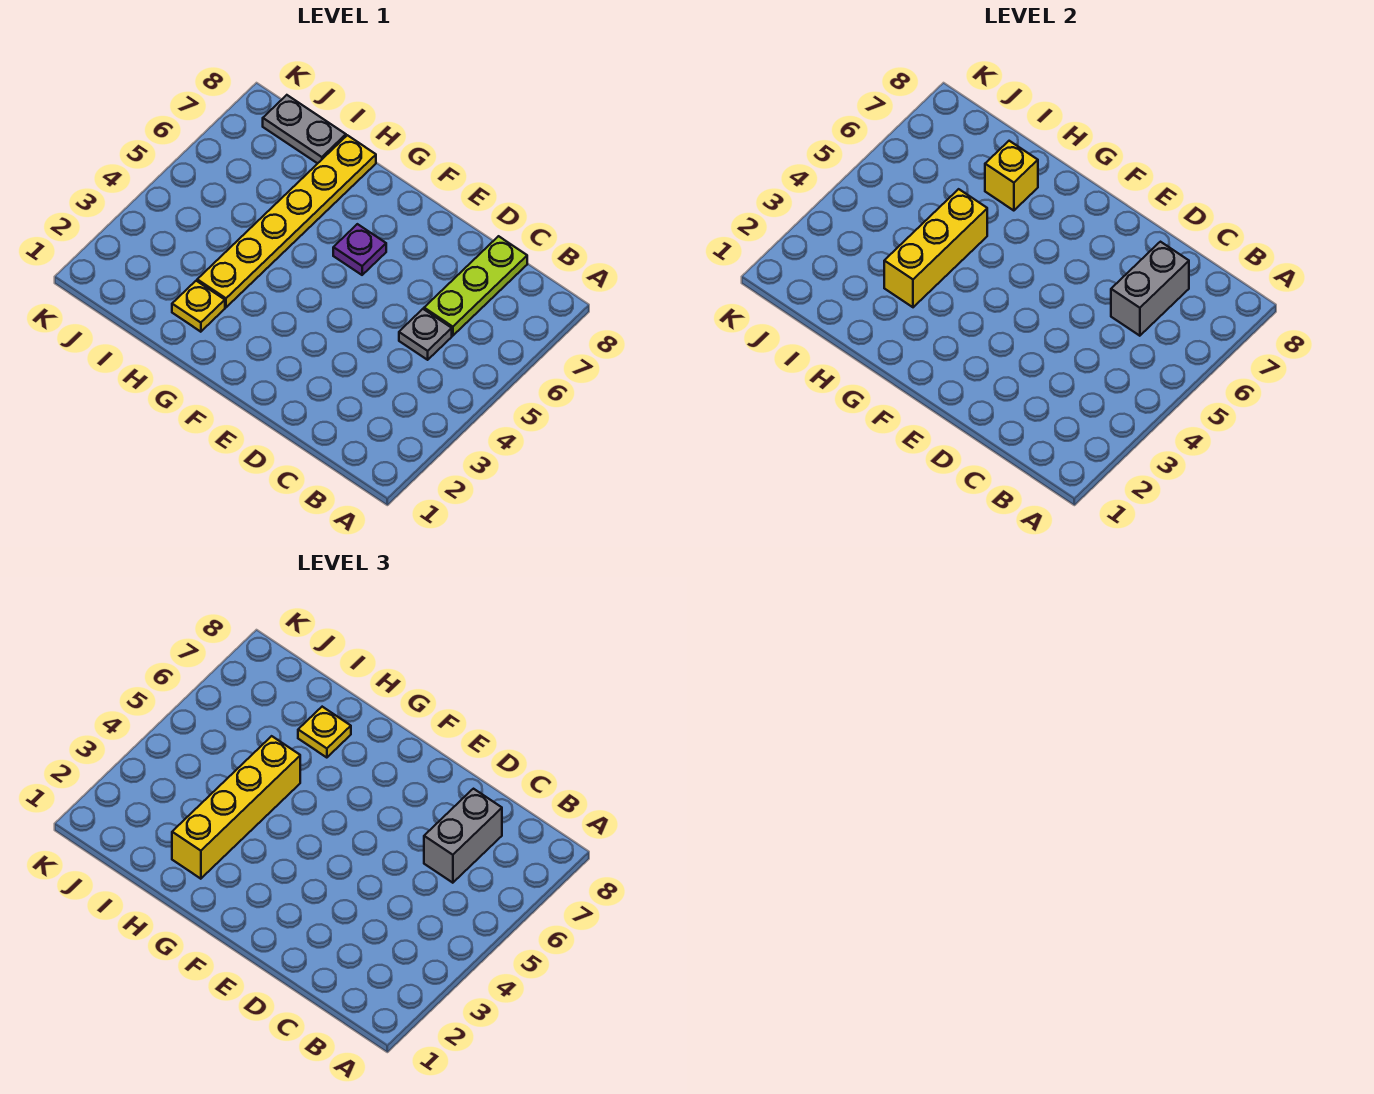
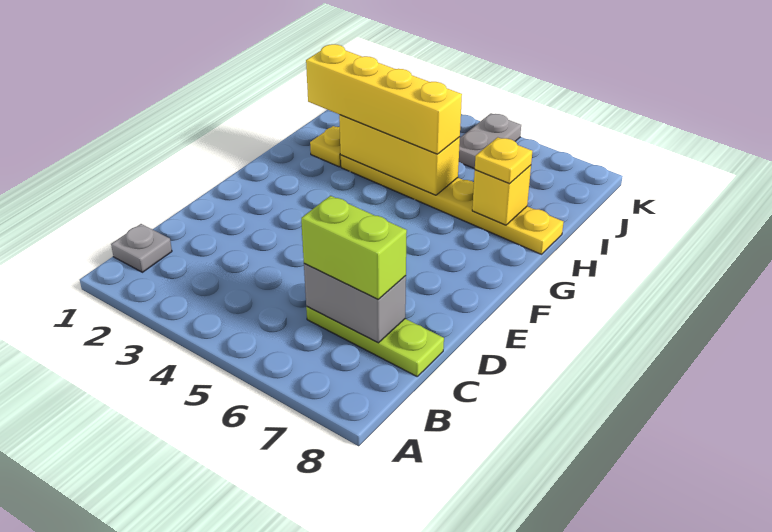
grey plate C5 level 1 -> grey plate B1 level 1
grey brick C6:C7 level 3 -> lime brick C6:C7 level 3
purple plate F6 level 1 -> none
grey plate I8:J8 level 1 -> grey plate J5:K5 level 1

